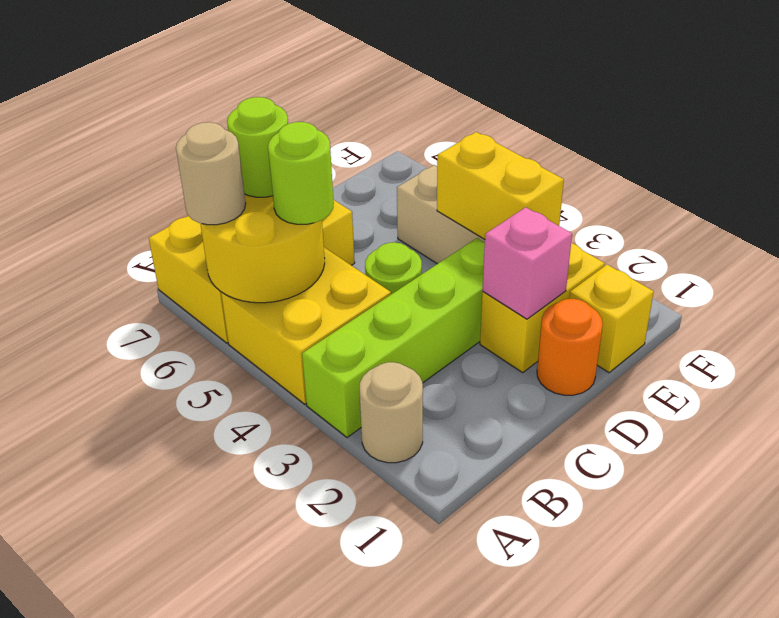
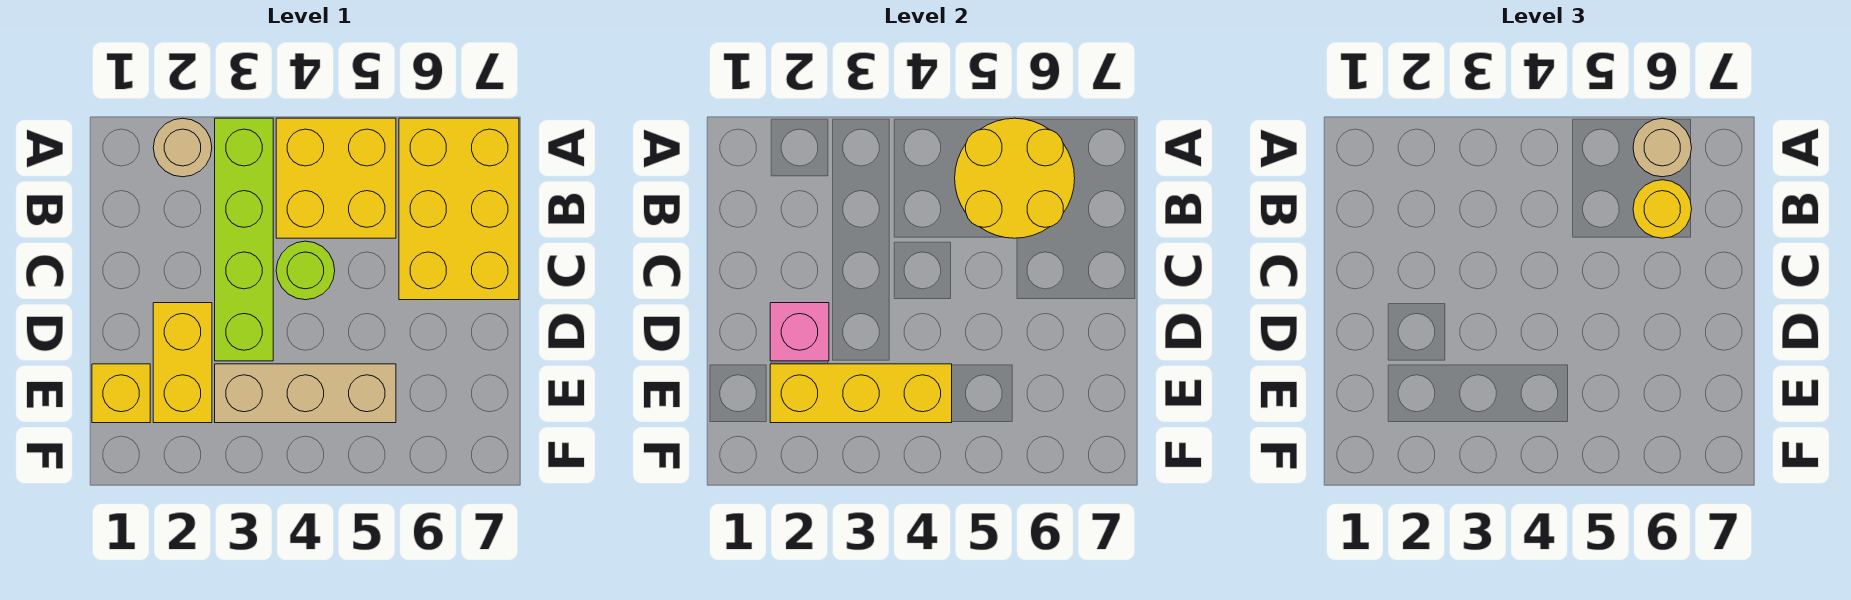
lime round brick B5 level 3 -> none
lime round brick B6 level 3 -> yellow round brick B6 level 3
orange round brick D1 level 1 -> none
yellow brick E3:E4 level 2 -> yellow brick E2:E4 level 2

